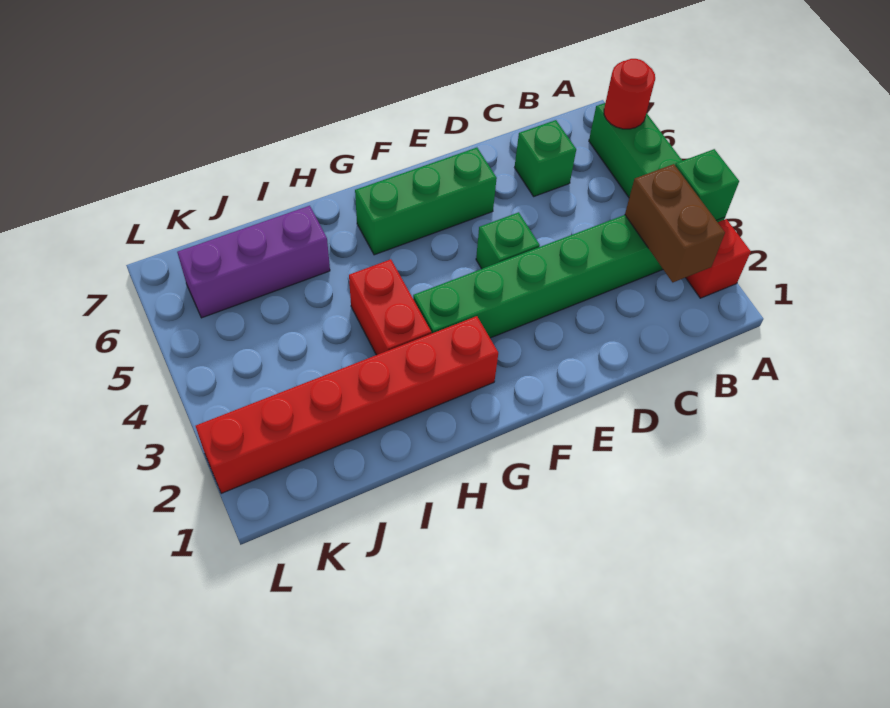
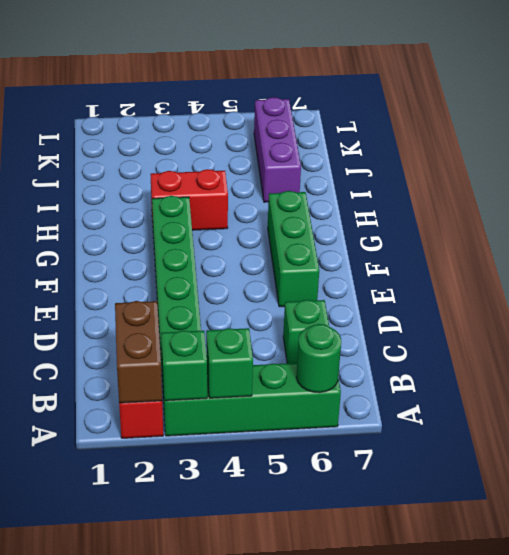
red round brick A6 level 2 -> green round brick A6 level 2
brown brick B2:B3 level 2 -> brown brick A2:B2 level 2
green brick E4 level 1 -> green brick A4 level 2
red brick G2:L2 level 1 -> none

